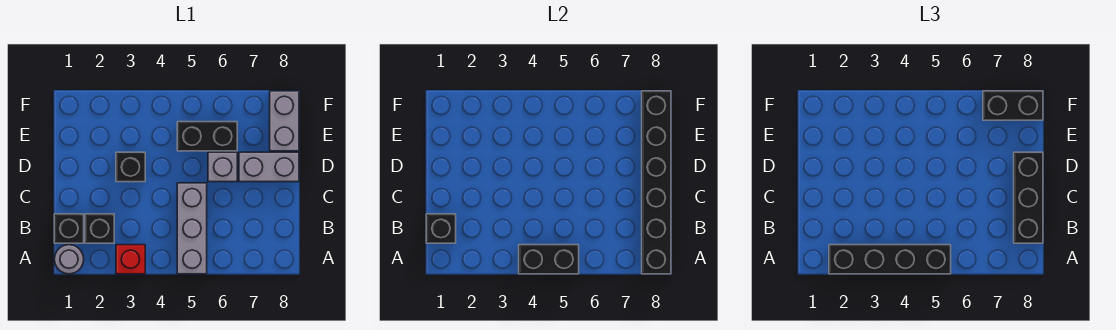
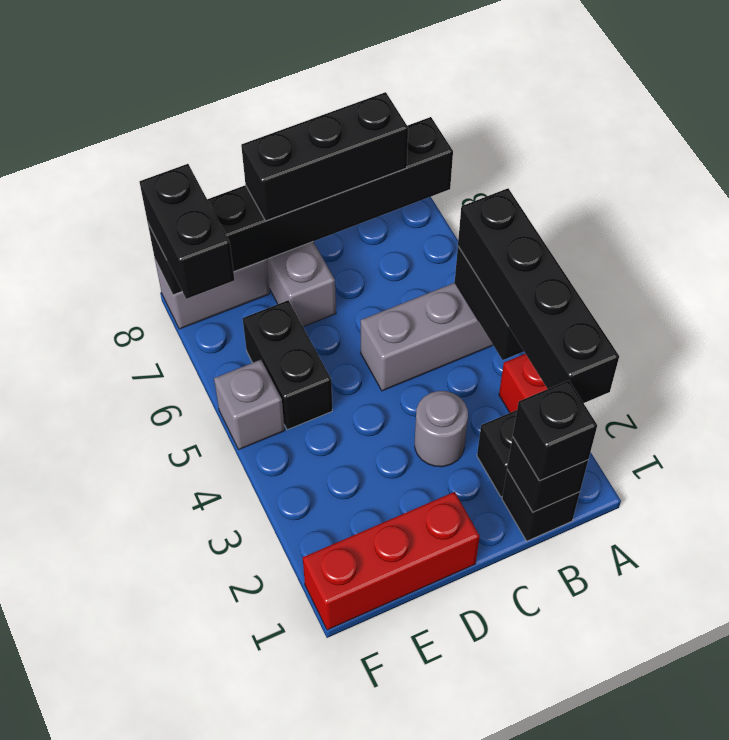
grey round brick A1 level 1 -> grey round brick C3 level 1
none -> red brick D1:F1 level 1
black brick D3 level 1 -> black brick B1 level 3
grey brick D6 level 1 -> grey brick F5 level 1

